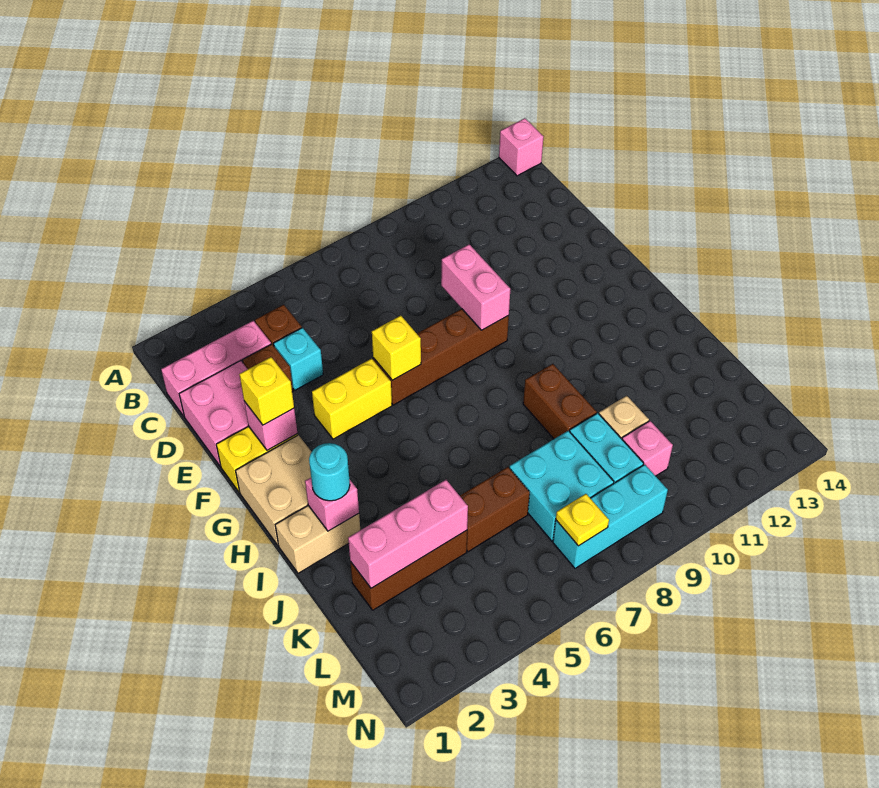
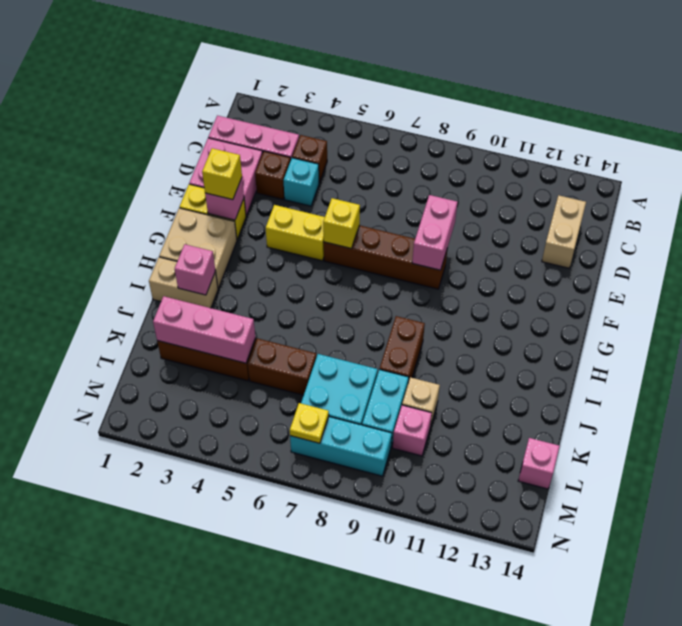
pink brick A14 level 1 -> pink brick L14 level 1
none -> tan brick C13:D13 level 1
cyan round brick I2 level 3 -> none

